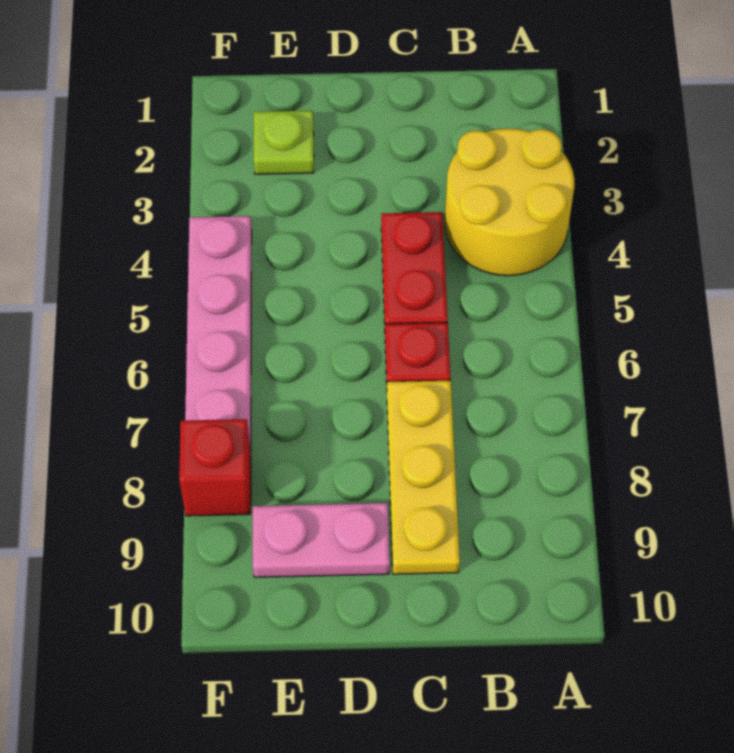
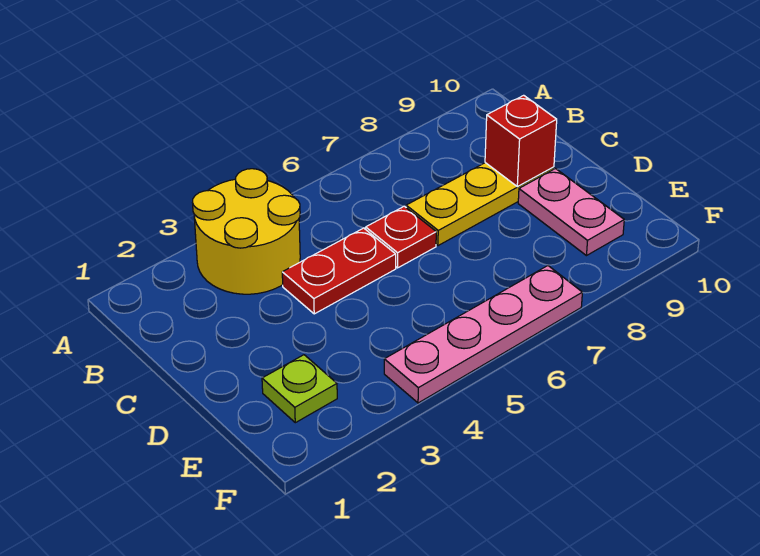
red brick F8 level 1 -> red brick C9 level 2

